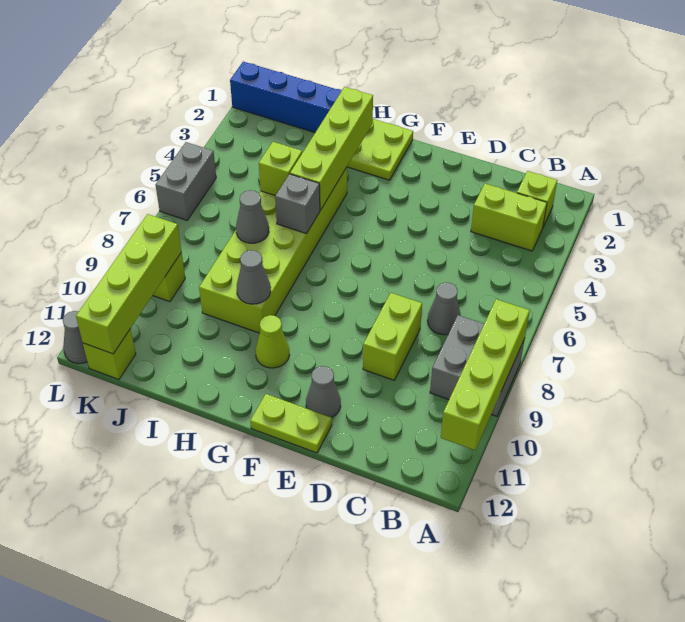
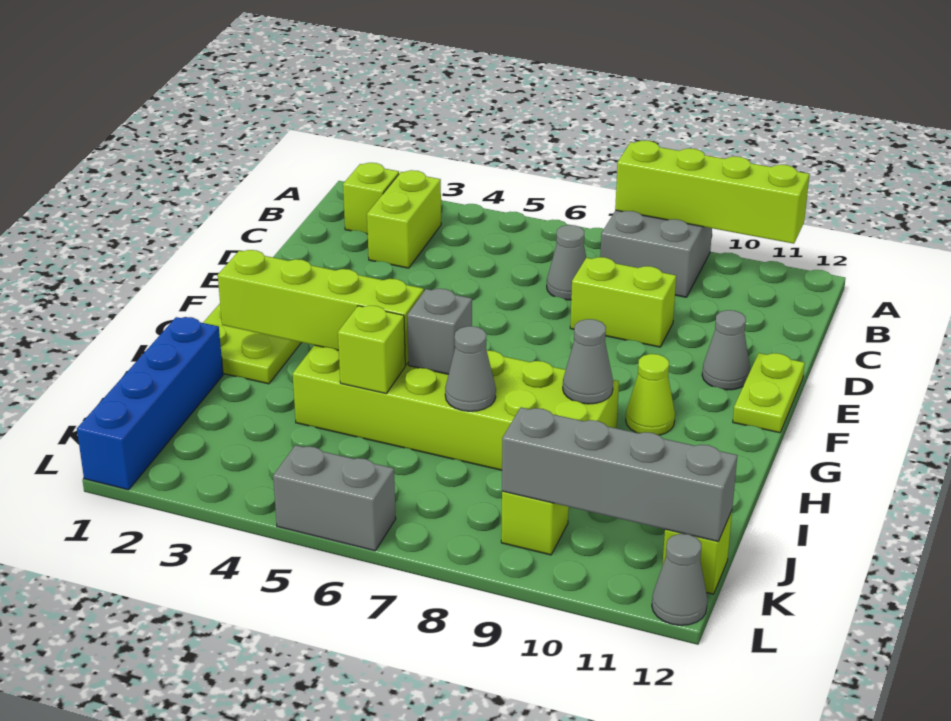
lime brick K9:K12 level 2 -> grey brick K9:K12 level 2

